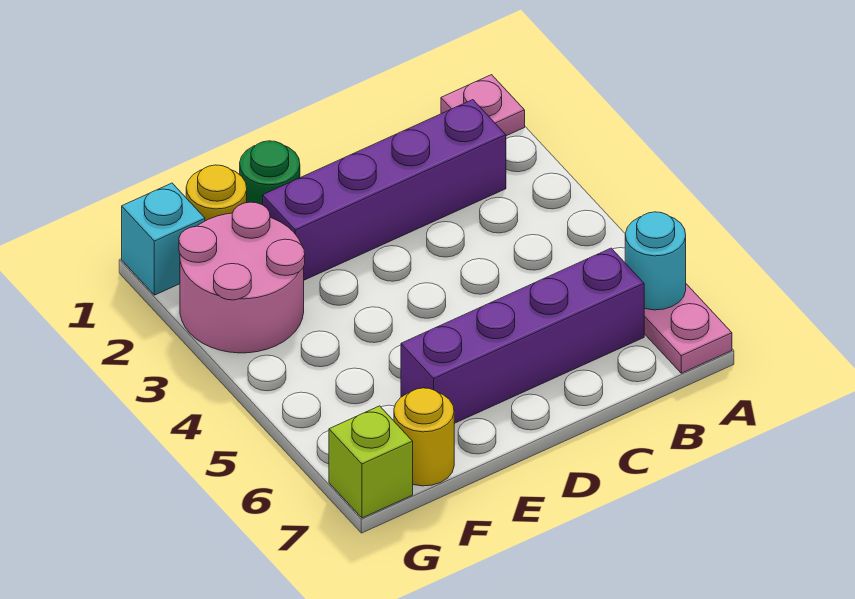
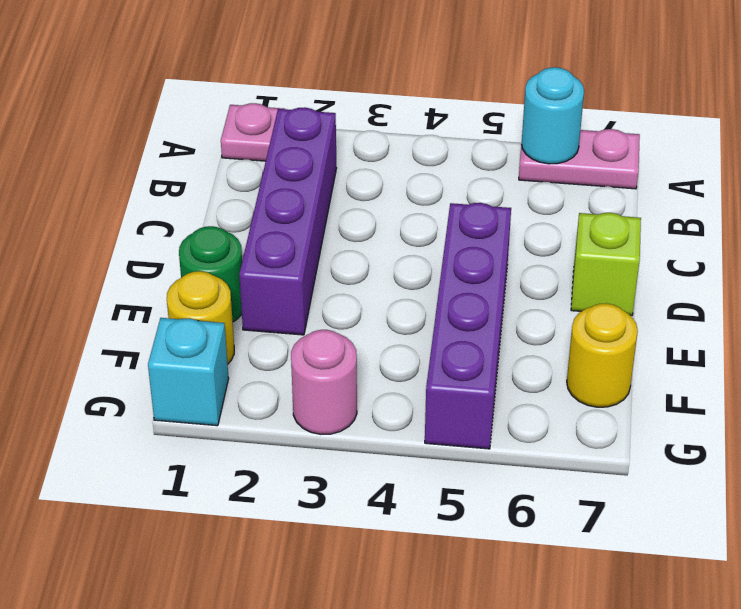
purple brick B6:E6 level 1 -> purple brick D5:G5 level 1
pink round brick F2:G3 level 1 -> pink round brick G3 level 1
lime brick G7 level 1 -> lime brick D7 level 1

